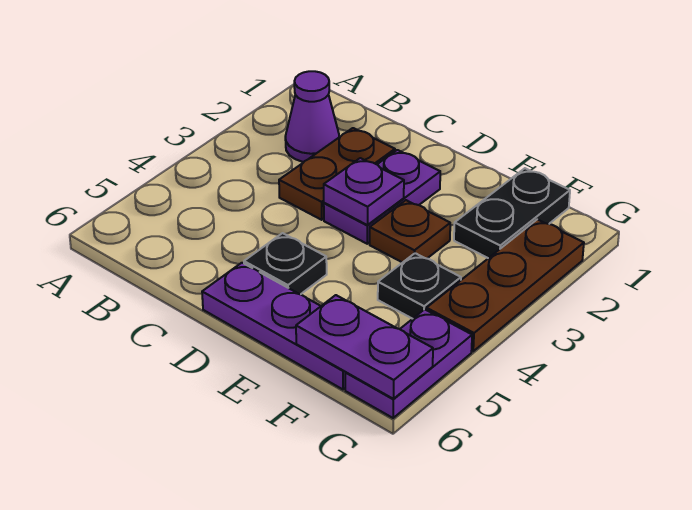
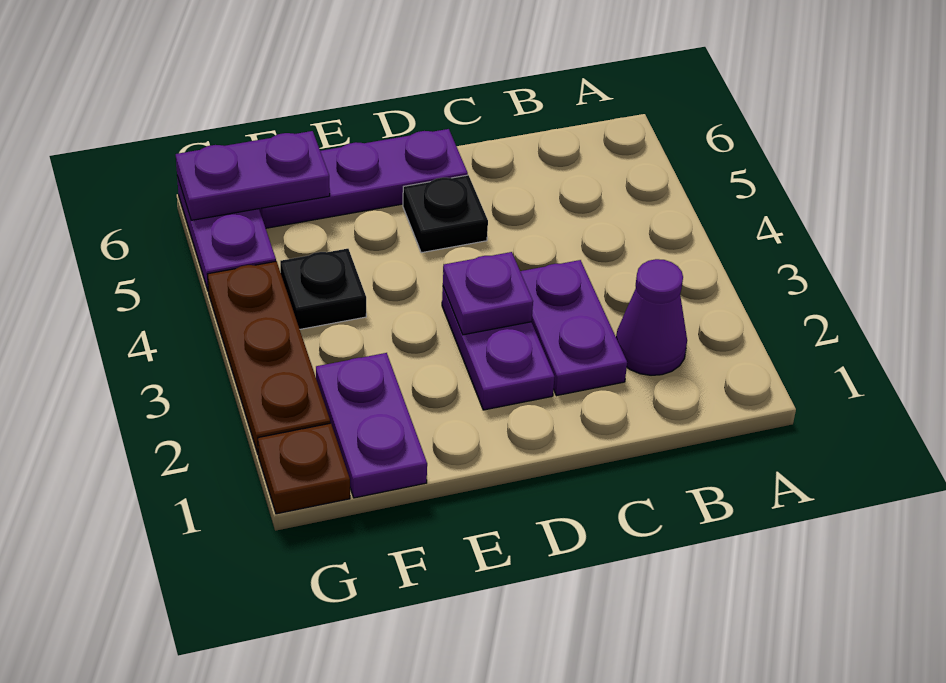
brown plate C2:C3 level 1 -> purple plate C2:C3 level 1
brown plate E3 level 1 -> brown plate G1 level 1
black plate F1:F2 level 1 -> purple plate F1:F2 level 1

